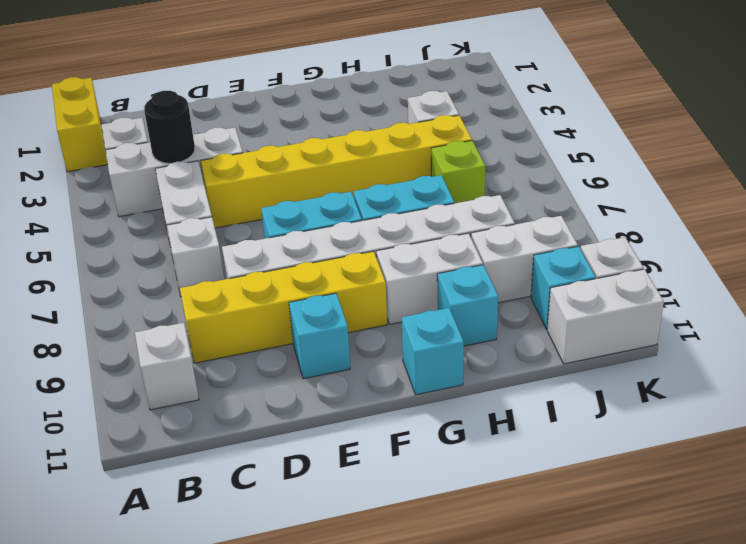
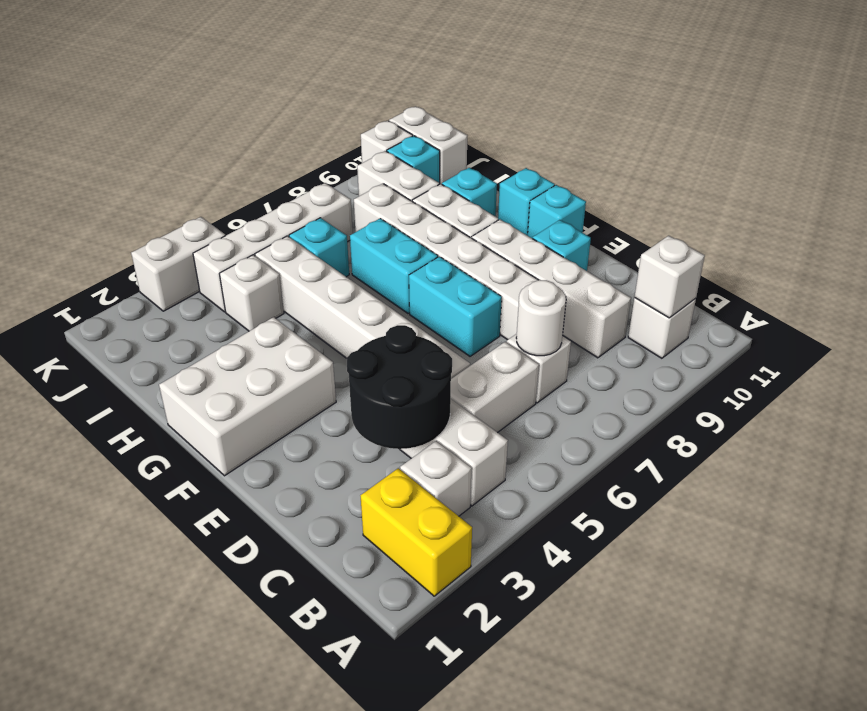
yellow brick A1:A2 level 1 -> yellow brick A2:B2 level 1
none -> white brick B10 level 2
black round brick C4 level 2 -> black round brick C3:D4 level 2
none -> white round brick C7 level 2
yellow brick C9:F9 level 1 -> white brick C9:F9 level 1
yellow brick D5:I5 level 1 -> white brick D5:I5 level 1
none -> white brick F1:G3 level 1
none -> cyan brick F11 level 1
lime brick I6 level 1 -> cyan brick I6 level 1
none -> white brick J4:J7 level 1
none -> white brick K3:K4 level 1

